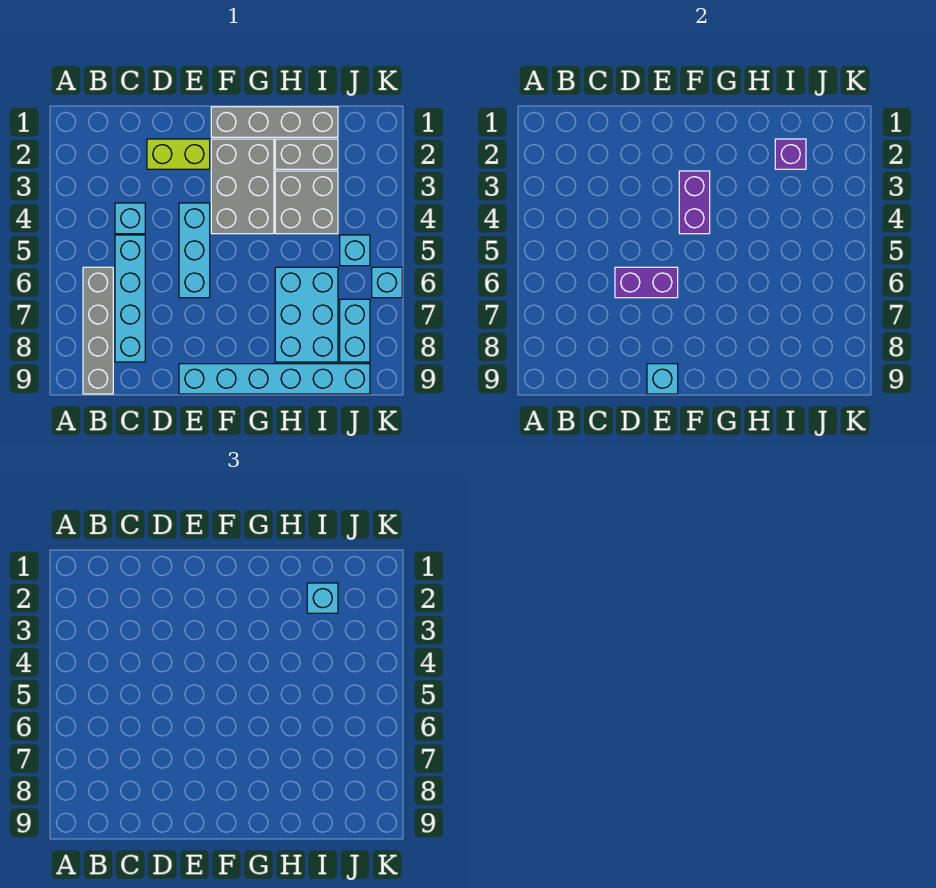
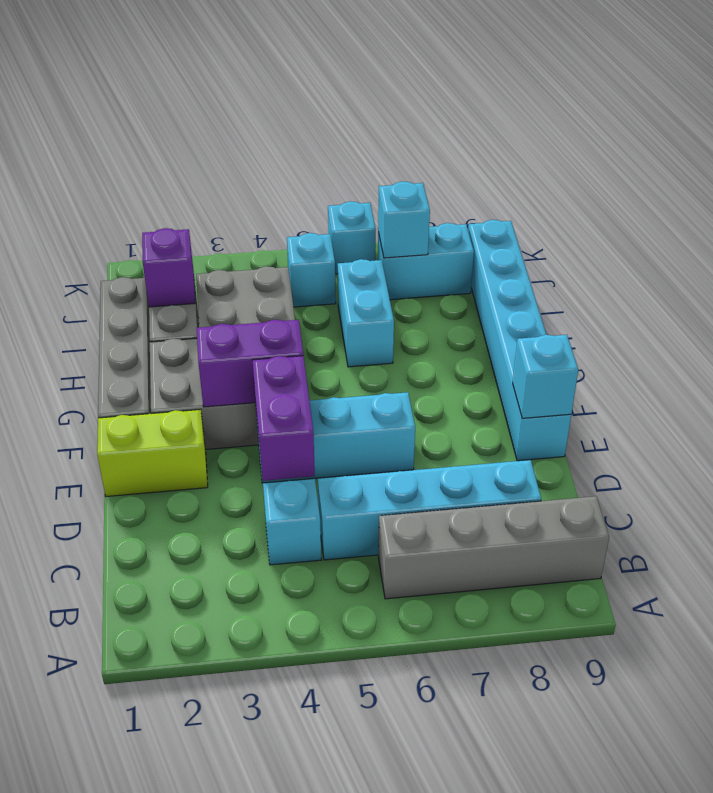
lime brick D2:E2 level 1 -> lime brick E1:E2 level 1
purple brick D6:E6 level 2 -> purple brick D4:E4 level 2
cyan brick H6:I8 level 1 -> cyan brick H6:I6 level 1
cyan brick I2 level 3 -> cyan brick J7 level 2

